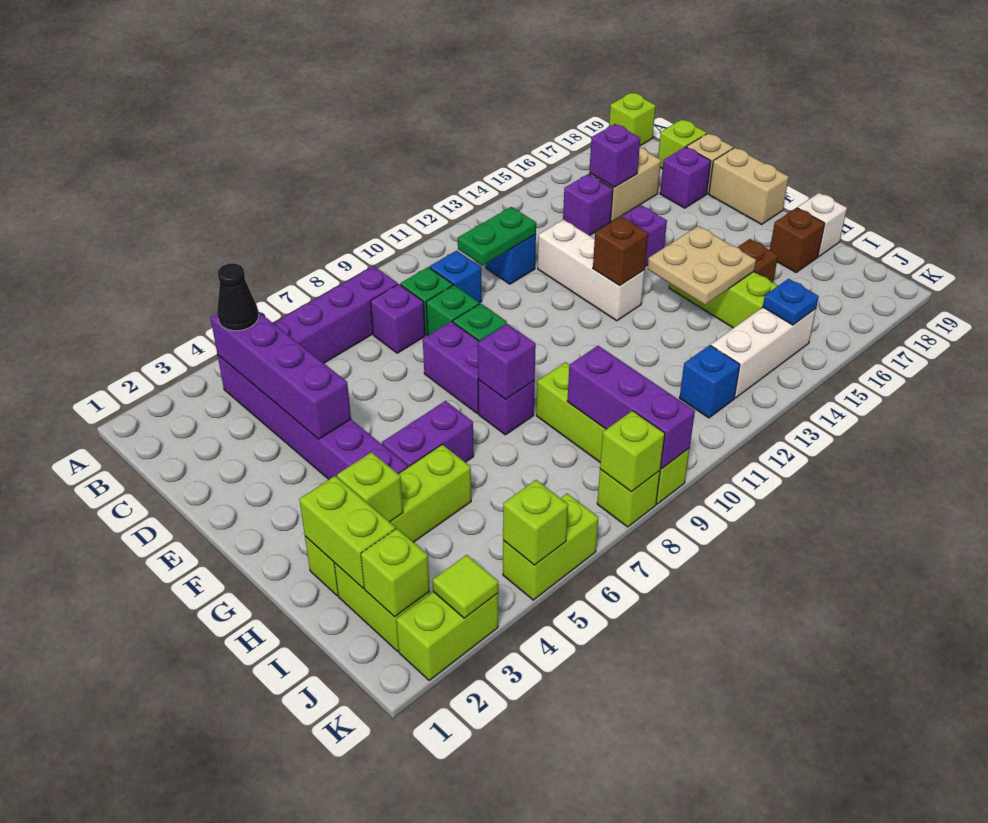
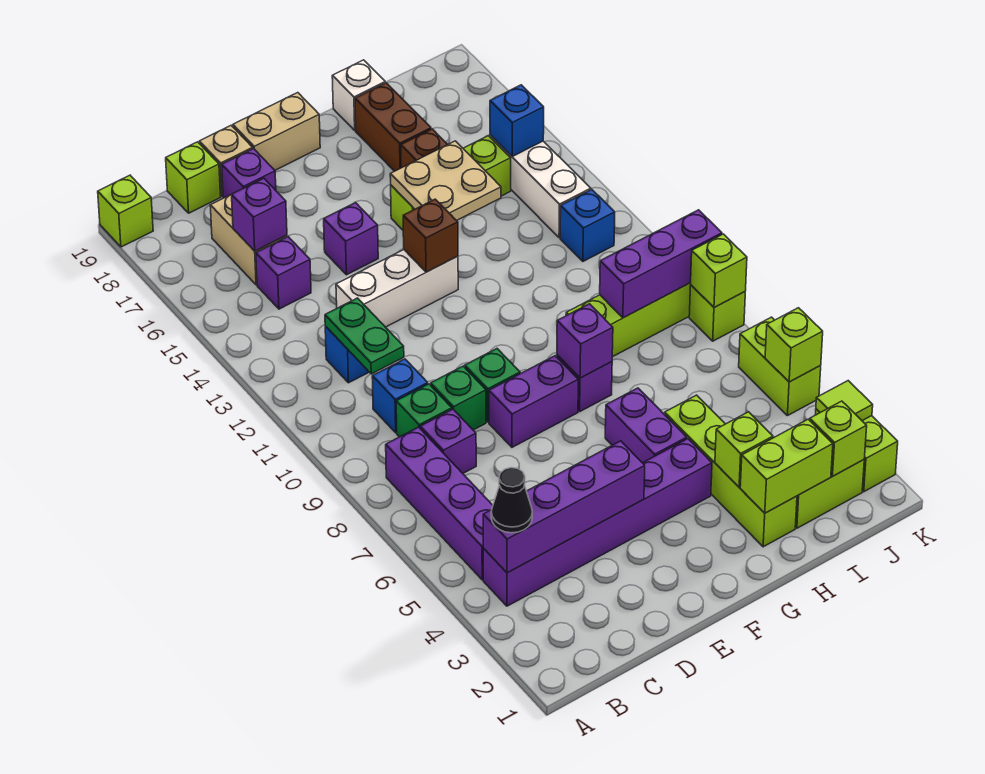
brown brick H18 level 1 -> brown brick H17:H18 level 1
blue plate J15 level 2 -> blue brick J15 level 2

